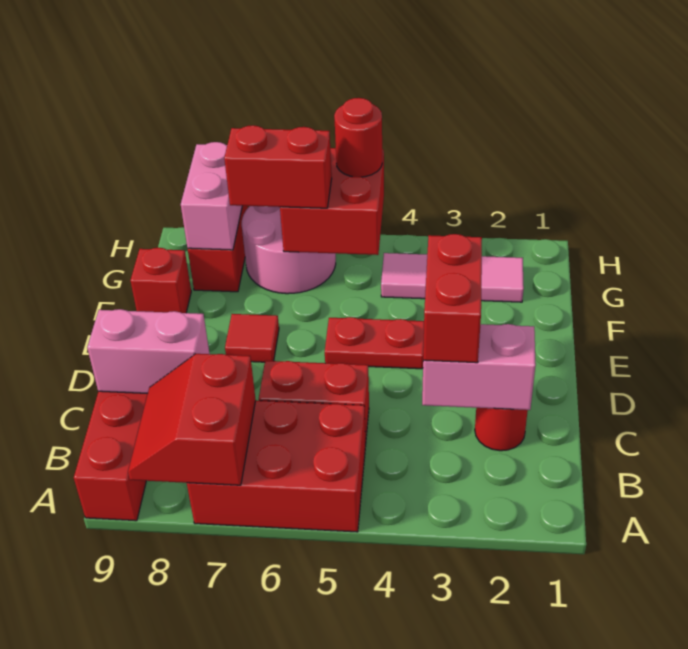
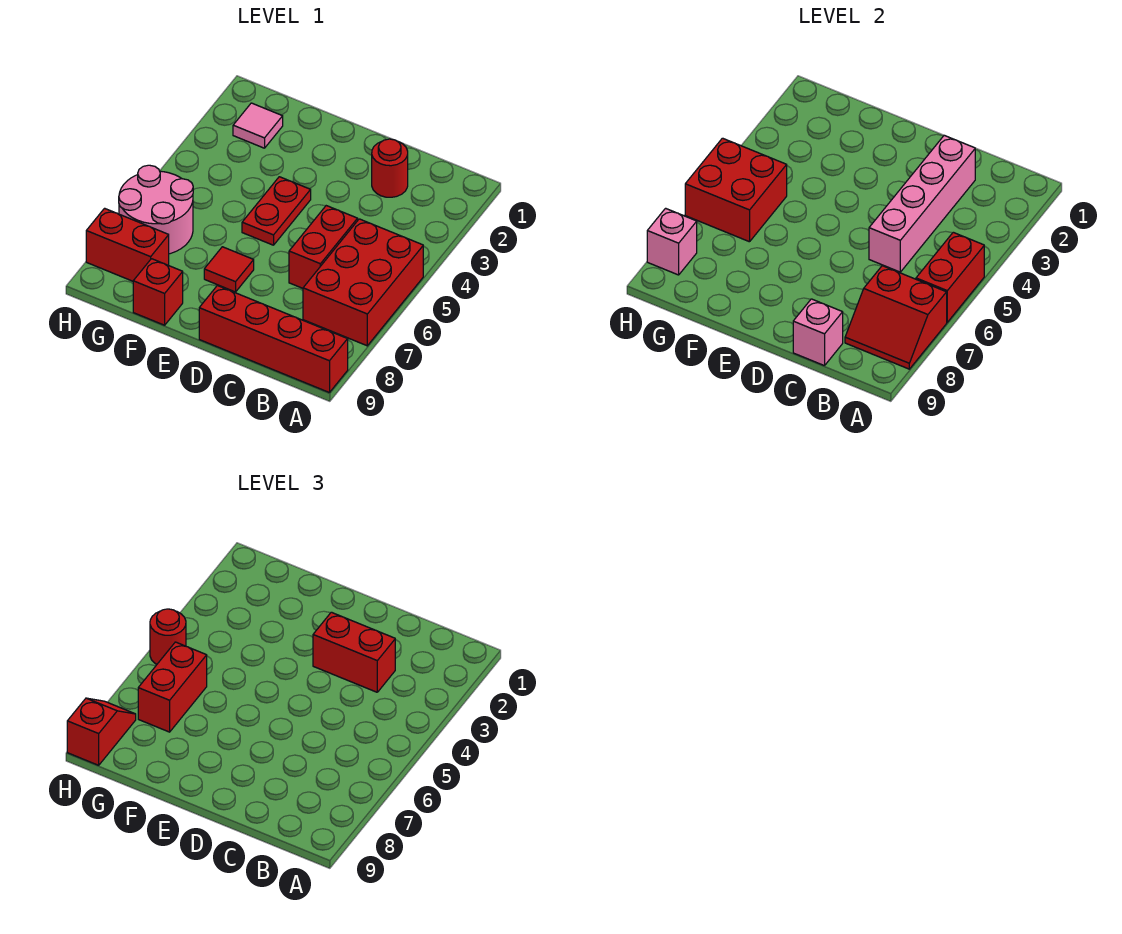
none -> red brick A5:A6 level 2
pink brick C2:C3 level 2 -> pink brick C2:C5 level 2
pink brick C8:C9 level 2 -> pink brick C9 level 2
pink tile G2:G4 level 1 -> pink tile G2 level 1
pink brick G8:H8 level 2 -> pink brick H8 level 2
none -> red slope H8:H9 level 3 top 9

